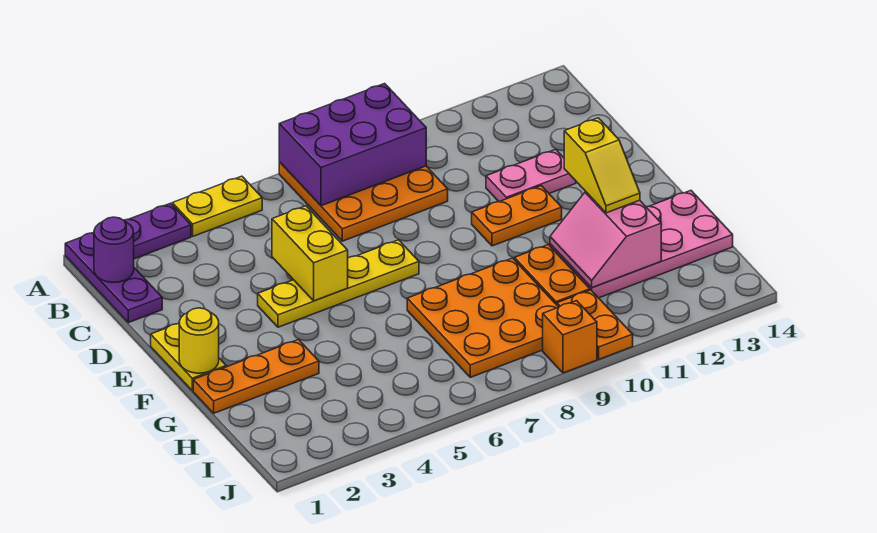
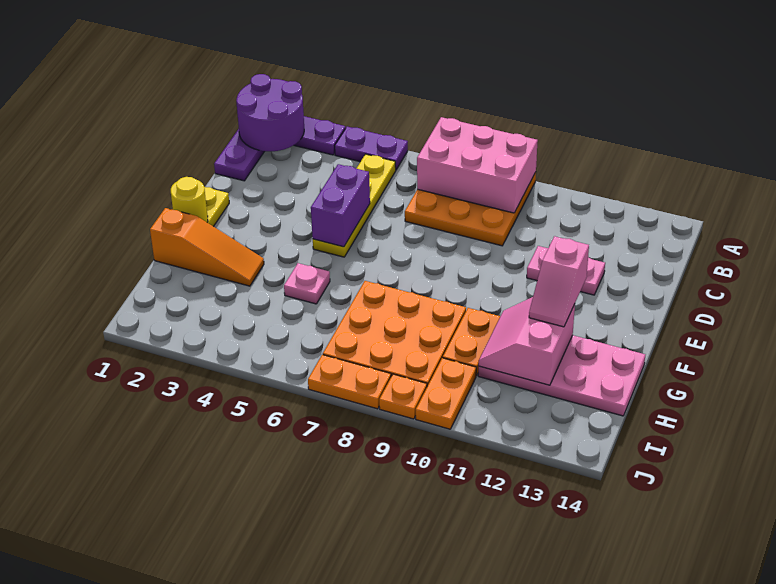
yellow plate A4:A5 level 1 -> purple plate A4:A5 level 1
purple brick A7:B9 level 2 -> pink brick A7:B9 level 2
purple round brick B1 level 2 -> purple round brick A1:B2 level 2
yellow brick D5:E5 level 2 -> purple brick D5:E5 level 2
yellow plate E4:E7 level 1 -> yellow plate B5:E5 level 1
orange plate E10:E11 level 1 -> orange plate J7:J8 level 1
yellow slope F12:G12 level 3 top F -> pink slope F12:G12 level 3 top F
orange plate G1:G3 level 1 -> orange slope G1:G3 level 1 top 1
none -> pink plate G5 level 1
orange brick J9 level 1 -> orange plate J9 level 1

